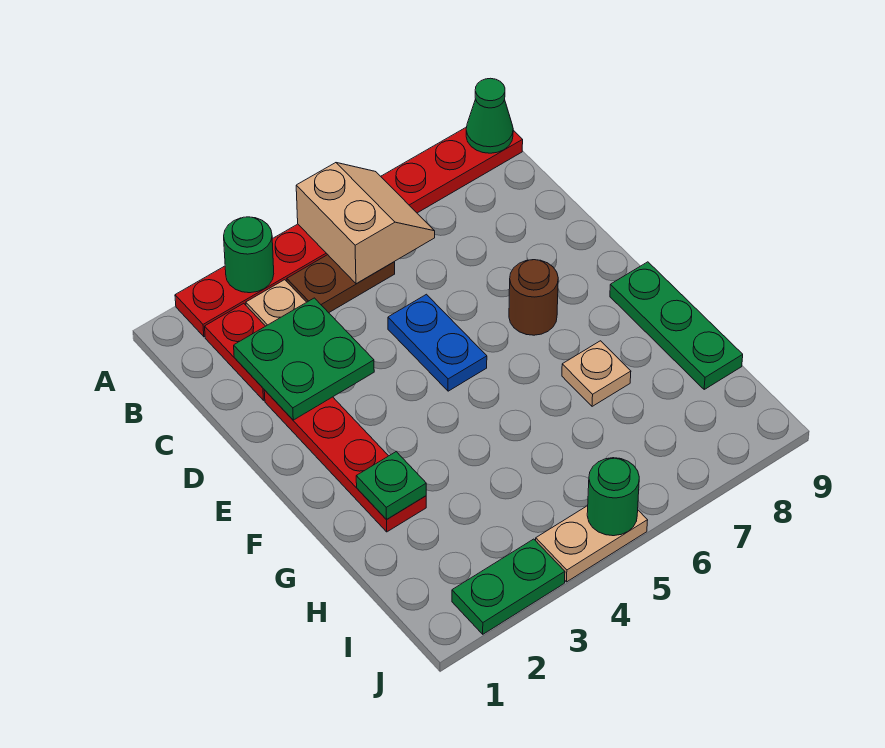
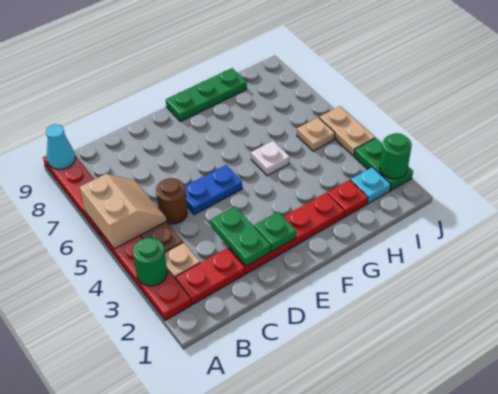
tan slope A5:B6 level 2 top 5 -> tan slope A5:B6 level 2 top A
green cone A9 level 2 -> cyan cone A9 level 2
green plate C2:D3 level 2 -> green plate D2:D3 level 2
brown round brick E7 level 1 -> brown round brick C5 level 1
green plate G2 level 2 -> green plate E2 level 2
none -> white plate G5 level 1
tan plate G7 level 1 -> tan plate I5 level 1
none -> red plate H2 level 1
none -> cyan plate I2 level 1
green round brick J5 level 2 -> green round brick J2 level 2

